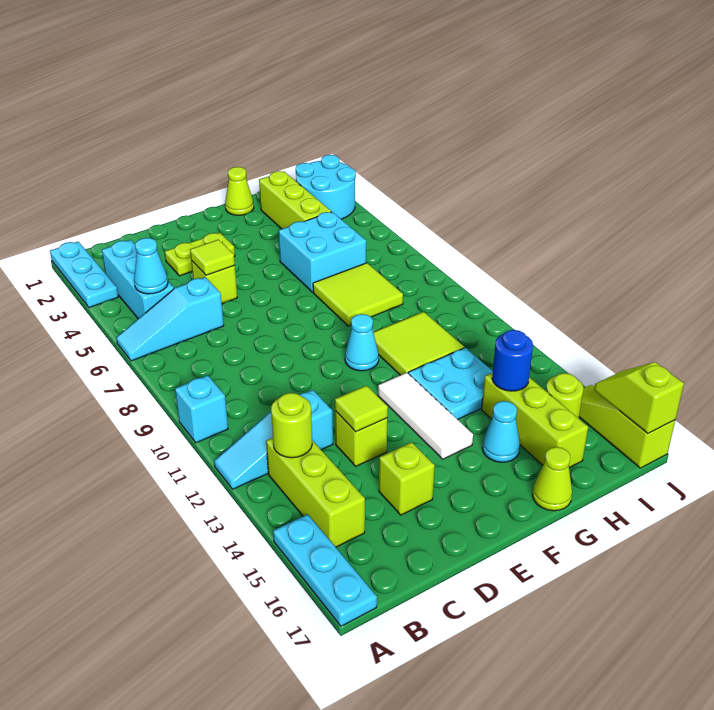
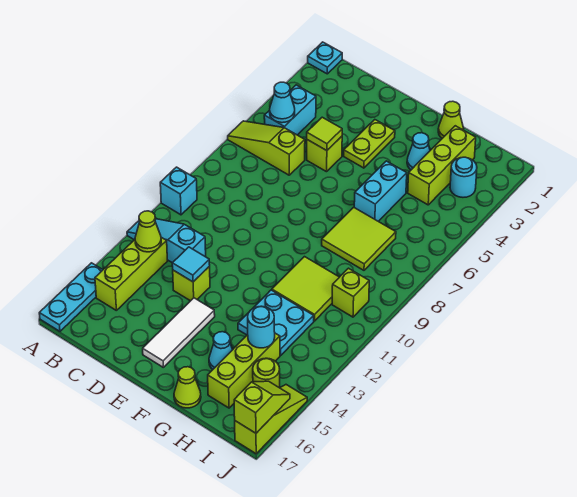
cyan plate A1:A3 level 1 -> cyan plate A1 level 1
cyan slope A6:C6 level 1 top C -> lime slope A6:C6 level 1 top C
cyan brick B3:B5 level 1 -> cyan brick B4:B5 level 1
lime round brick B13 level 2 -> lime cone B13 level 2
lime plate D3:E3 level 1 -> lime plate E3:E4 level 1
lime tile D13 level 2 -> cyan tile D13 level 2
lime brick D15 level 1 -> lime brick I10 level 1
cyan cone F10 level 1 -> cyan cone G3 level 1
white tile F12:F14 level 1 -> white tile E14:E16 level 1
cyan brick G5:H6 level 1 -> cyan brick G5:G6 level 1
blue round brick H14 level 2 -> cyan round brick H14 level 2
cyan round brick I2:J3 level 1 -> cyan round brick I3 level 1

